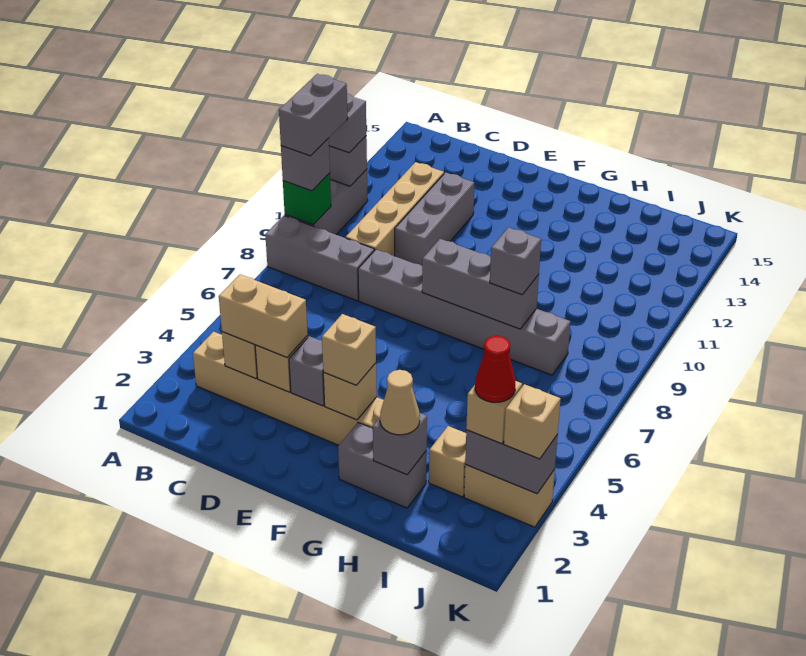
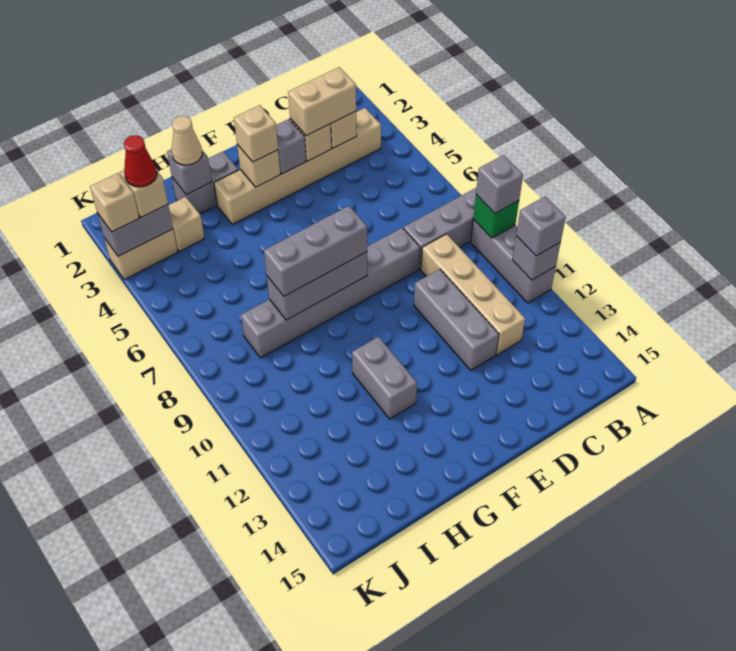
grey brick A9:A10 level 4 -> grey brick G11:G12 level 1
grey brick H8 level 3 -> grey brick F8:H8 level 3

